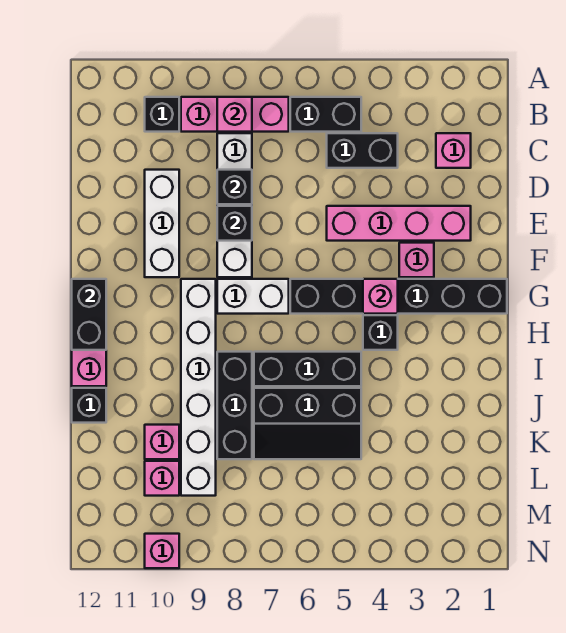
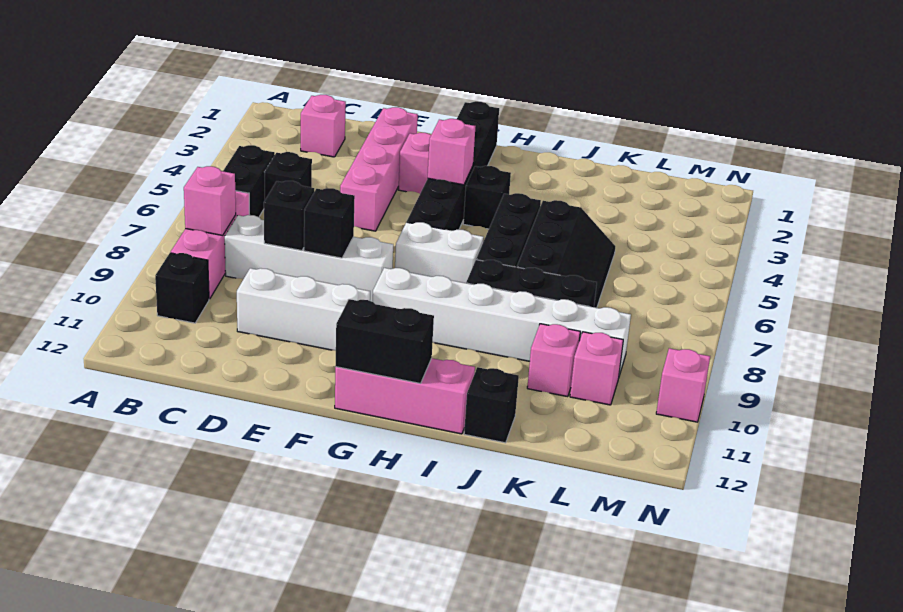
black brick C4:C5 level 1 -> black brick C5 level 1
white brick G7:G8 level 1 -> white brick G7:H7 level 1

